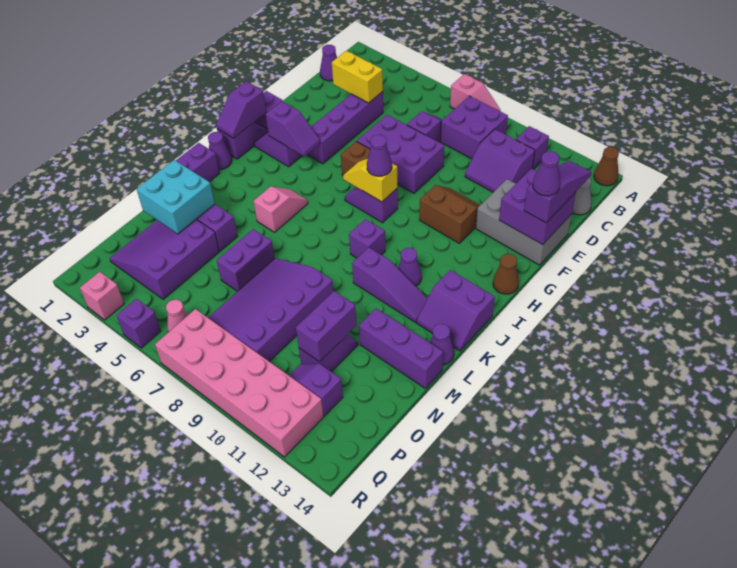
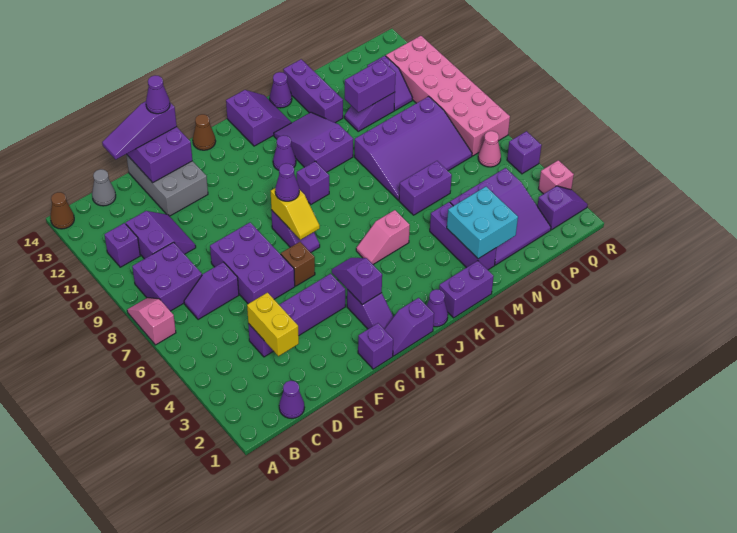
brown slope F10:G11 level 1 top G -> none
purple slope H1:I1 level 2 top H -> purple slope Q2:R2 level 1 top Q
purple slope K10:K12 level 1 top 10 -> purple slope K10:L12 level 1 top 10

